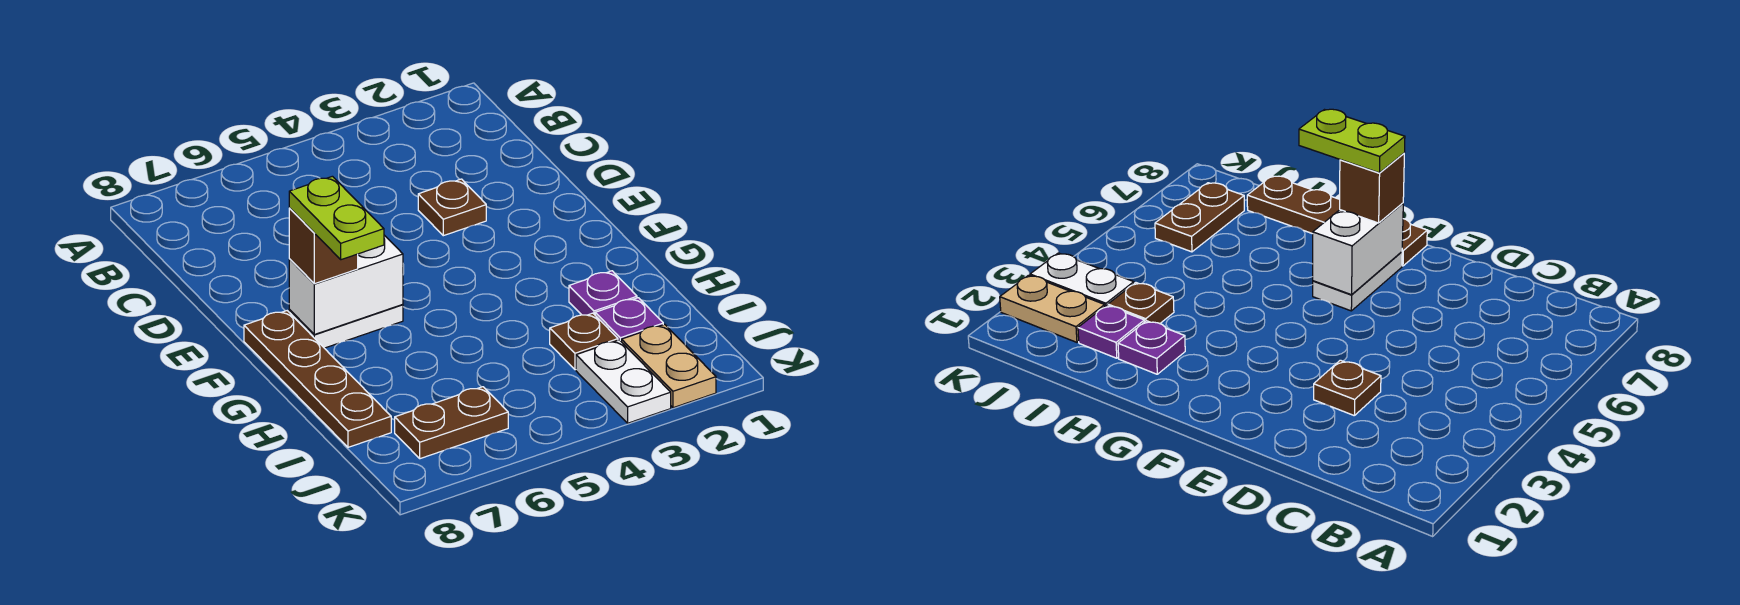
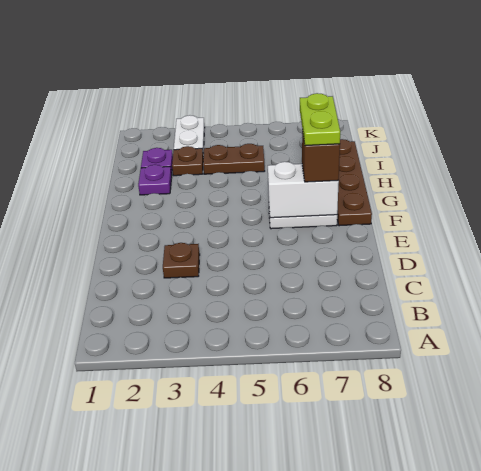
tan plate J2:K2 level 1 -> none
brown plate J6:J7 level 1 -> brown plate I4:I5 level 1

